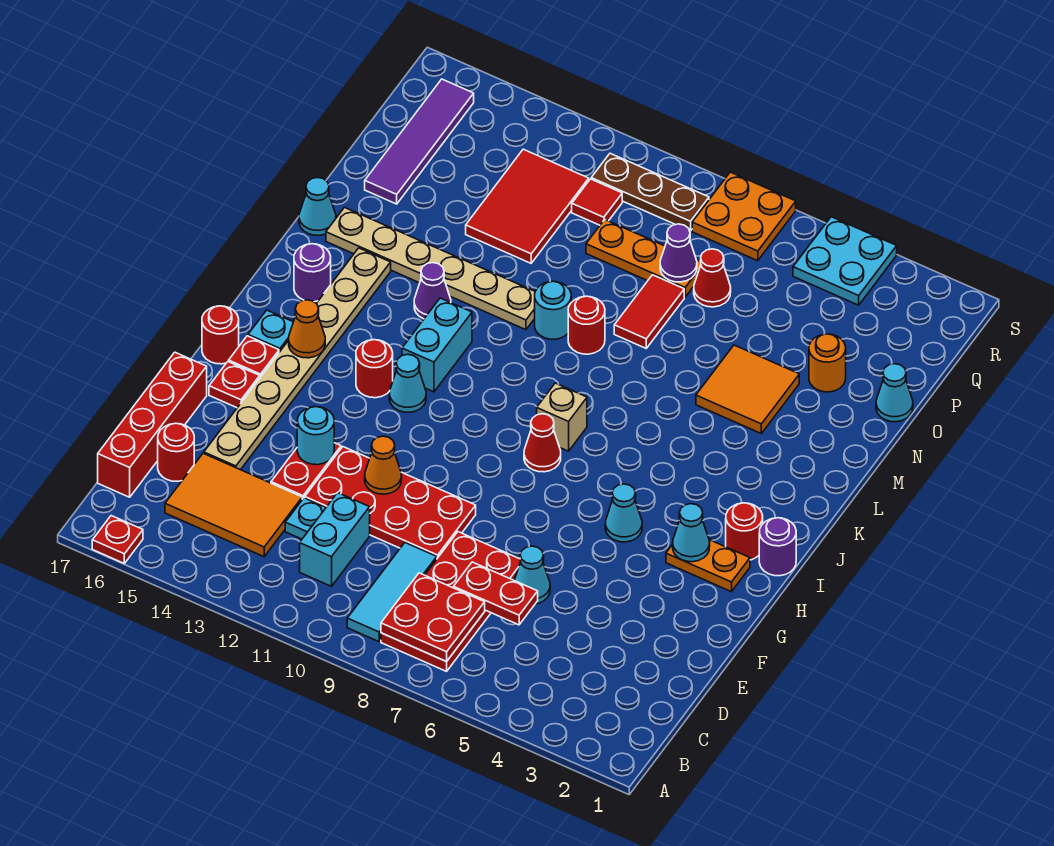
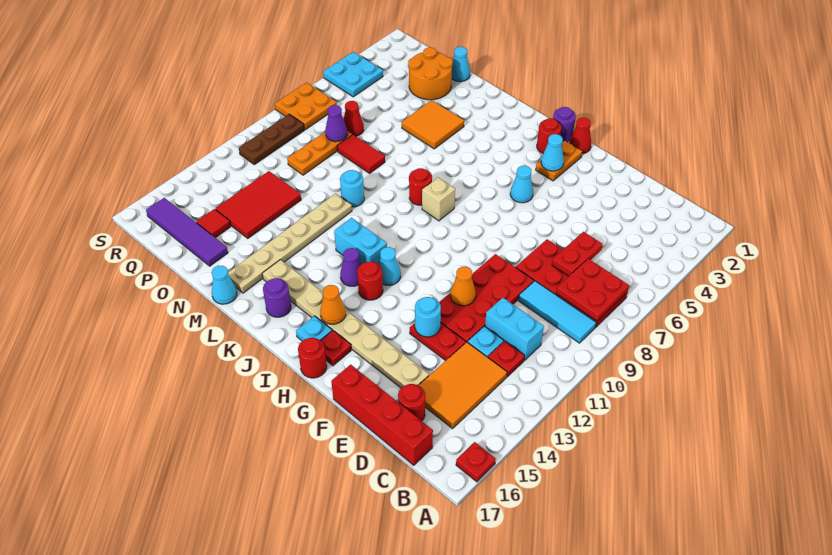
cyan cone E6 level 1 -> none
red plate G16 level 1 -> red plate C12 level 1
red cone I8 level 1 -> red cone H1 level 1
purple cone L13 level 1 -> purple cone J13 level 1
red round brick M9 level 1 -> red round brick K8 level 1
orange round brick O3 level 1 -> orange round brick O2:P3 level 1
red tile O12:Q13 level 1 -> red tile O12:P14 level 1
red tile Q11 level 1 -> red tile P15 level 1

